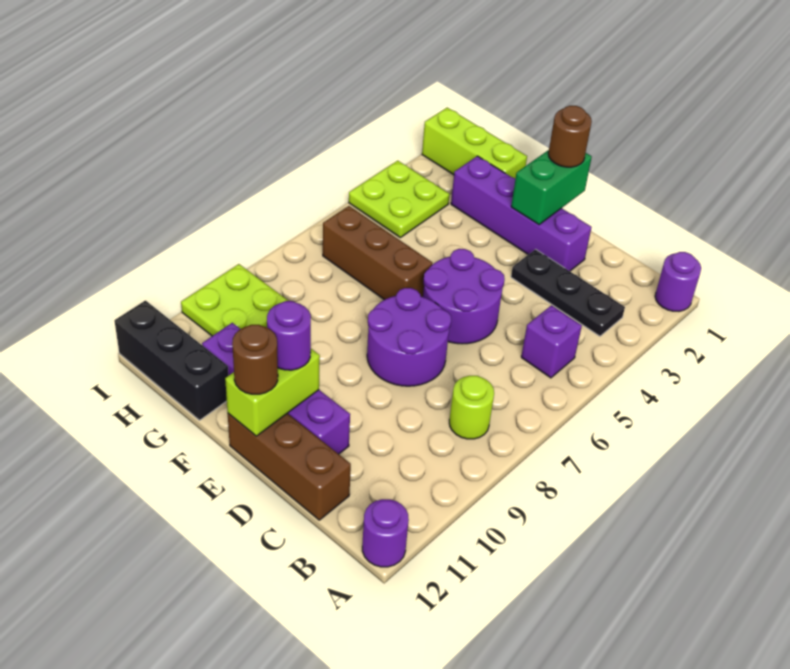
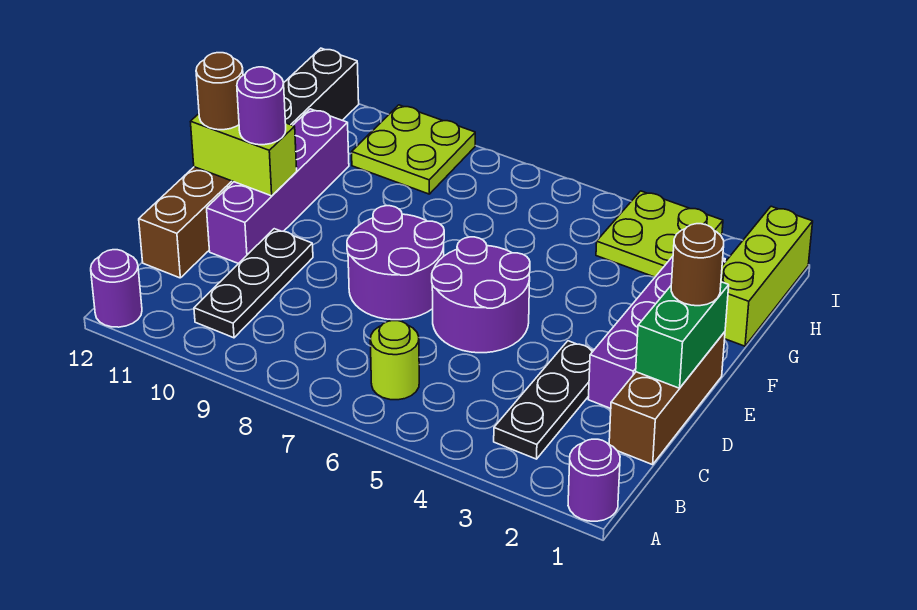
purple brick B5 level 1 -> none
lime round brick B8 level 1 -> lime round brick B6 level 1
none -> black plate B10:D10 level 1
green brick E1:E2 level 2 -> green brick D1:E1 level 2
brown brick F6:H6 level 1 -> brown brick C1:E1 level 1

